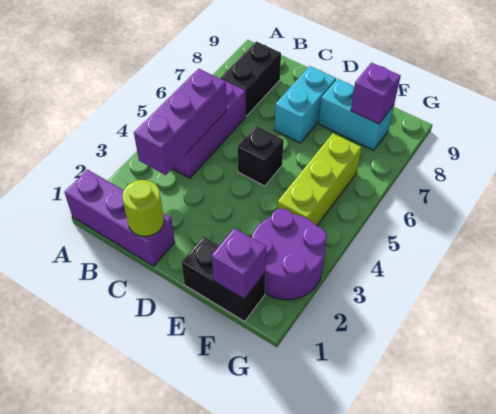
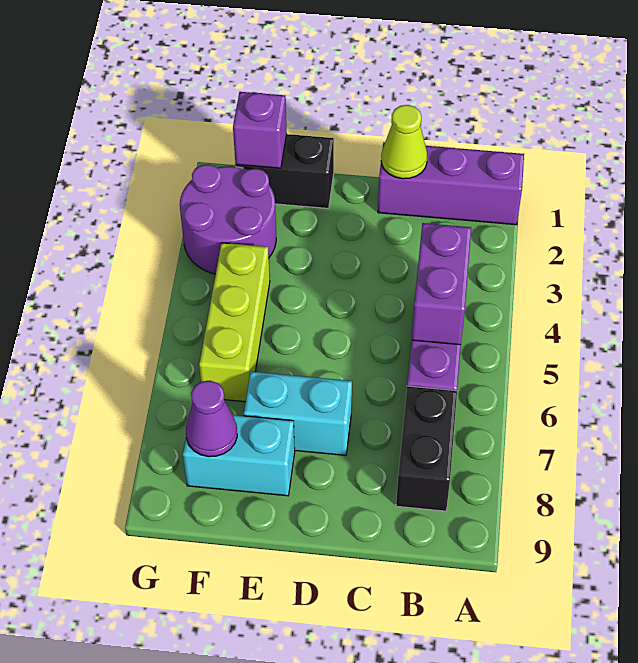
purple brick B3:B5 level 2 -> purple brick B4:B5 level 2
lime round brick C1 level 2 -> lime cone C1 level 2
black brick D5 level 1 -> none
cyan brick D7:D8 level 1 -> cyan brick D7:E7 level 1
purple brick F8 level 2 -> purple cone F8 level 2

